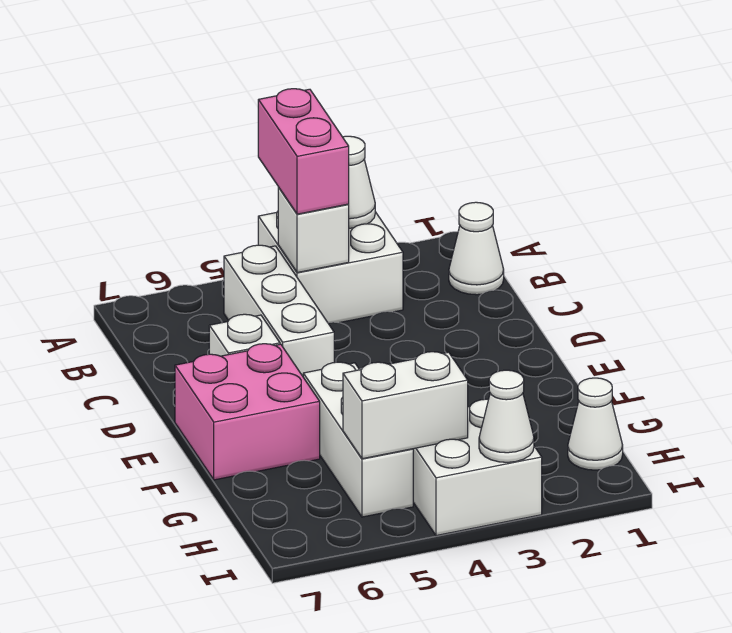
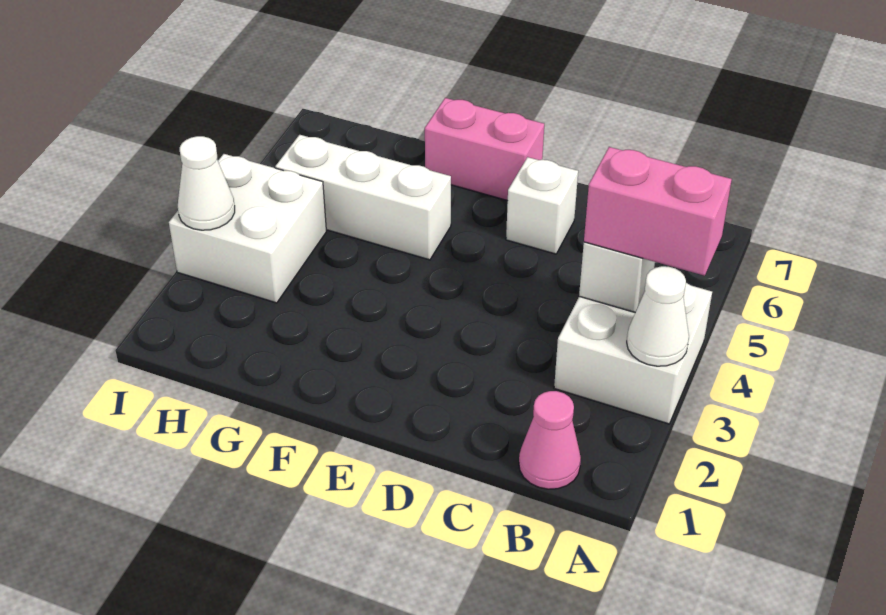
white cone B1 level 1 -> pink cone B1 level 1
white brick B5:D5 level 1 -> none
pink brick E6:F7 level 1 -> pink brick E7:F7 level 1
white cone H1 level 1 -> none
white brick H4:H5 level 2 -> none

